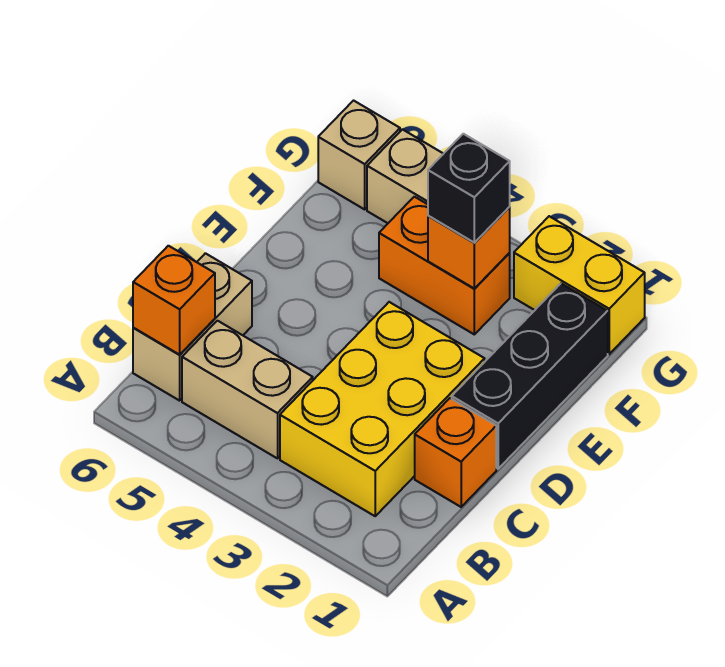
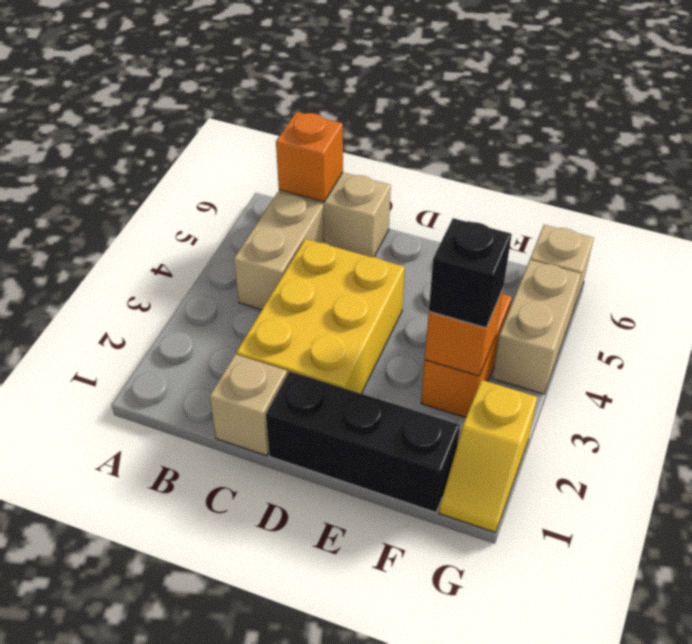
yellow brick B2:D3 level 1 -> yellow brick C2:D4 level 1
orange brick C1 level 1 -> tan brick C1 level 1
yellow brick G1:G2 level 1 -> yellow slope G1:G2 level 1 top 2

